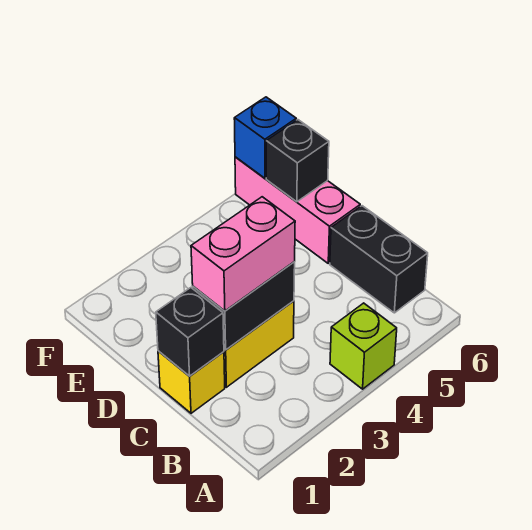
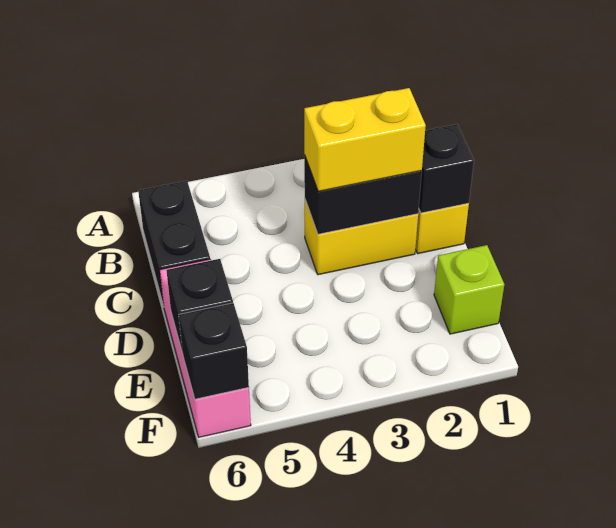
lime brick A4 level 1 -> lime brick E1 level 1
pink brick C2:C3 level 3 -> yellow brick C2:C3 level 3
blue brick F6 level 2 -> black brick F6 level 2

